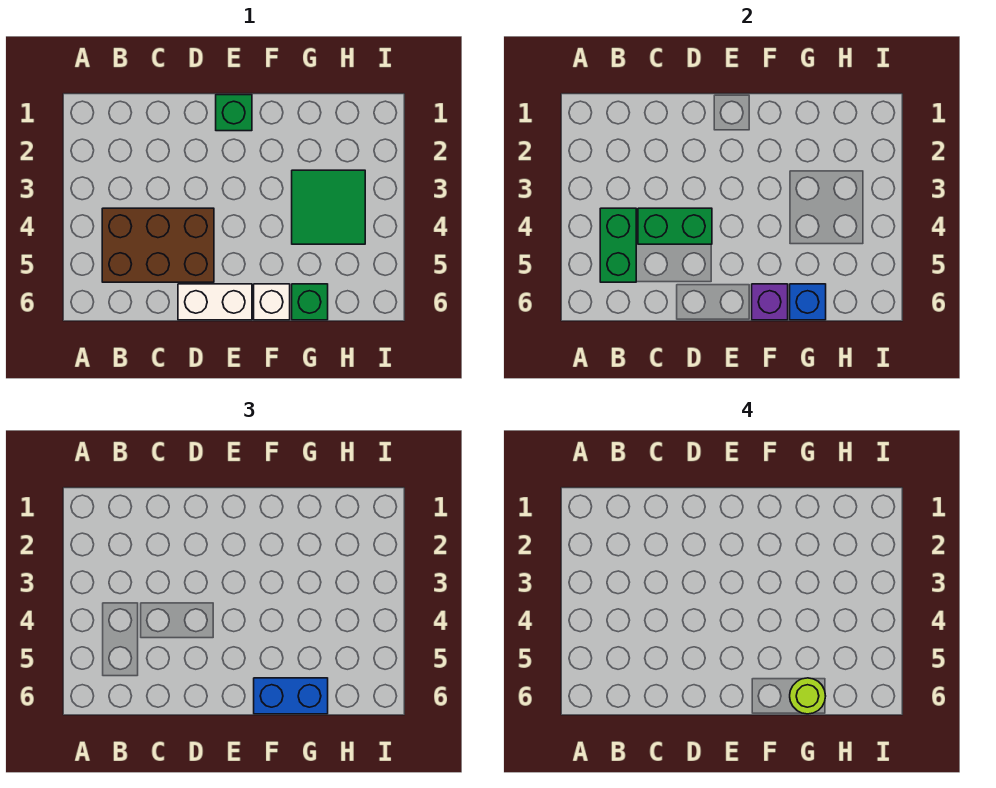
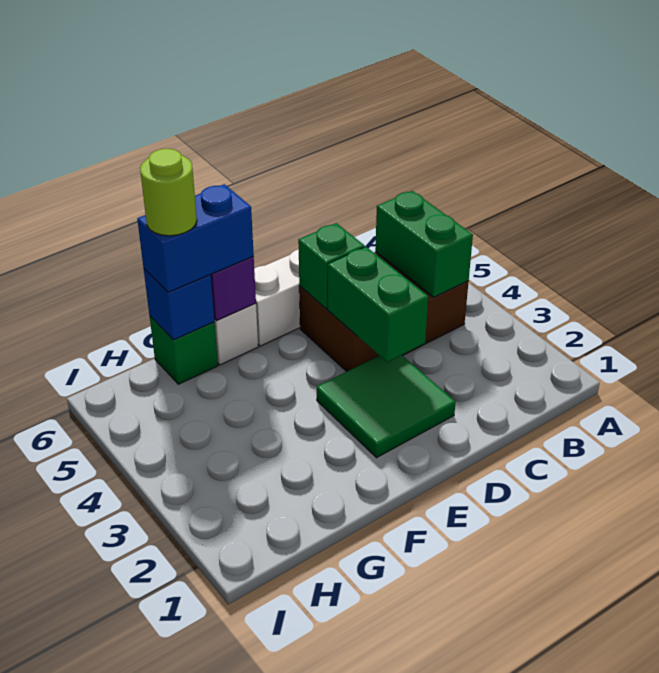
green brick C4:D4 level 2 -> green brick D3:D4 level 2
green brick E1 level 1 -> green brick D5 level 2
green tile G3:H4 level 1 -> green tile D2:E3 level 1

